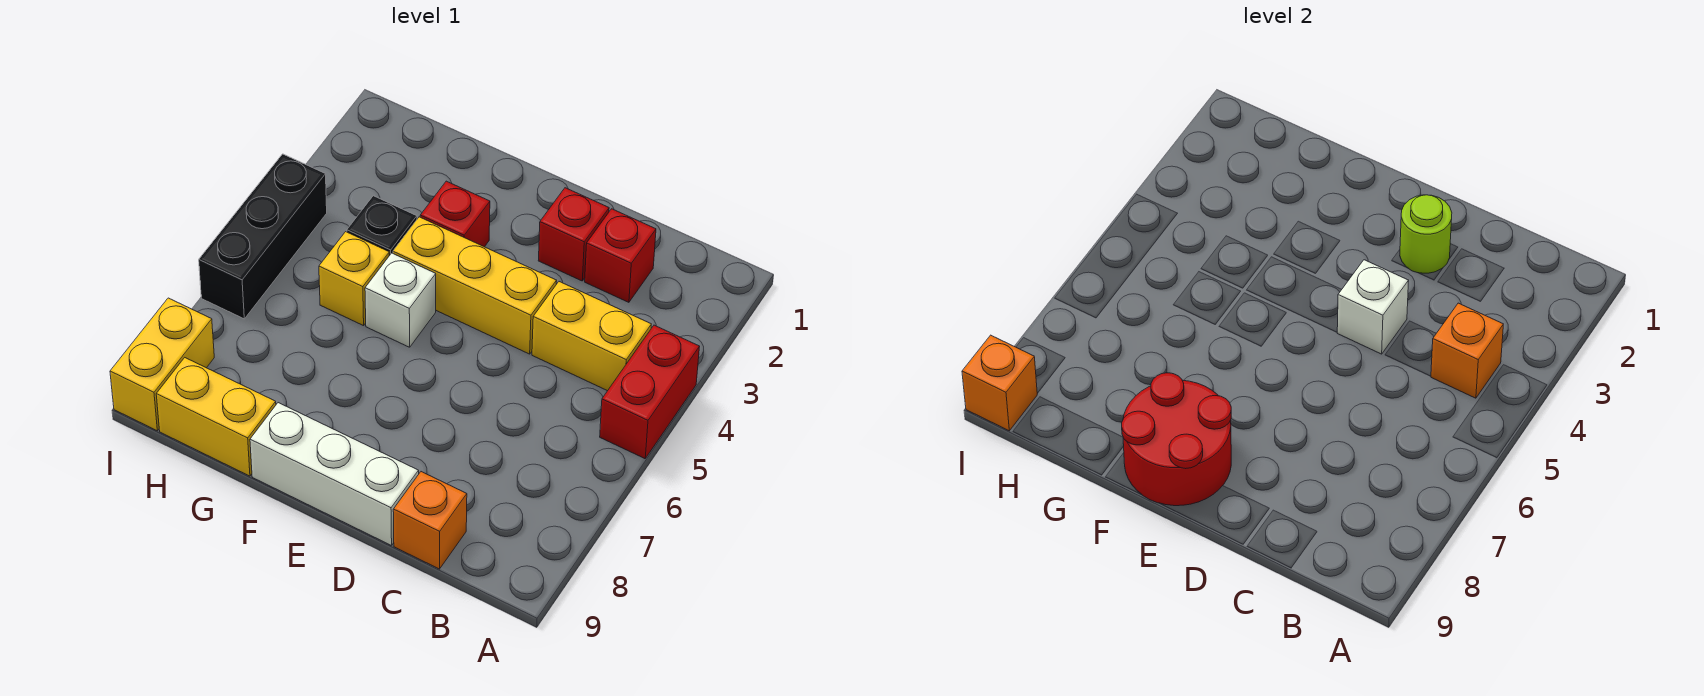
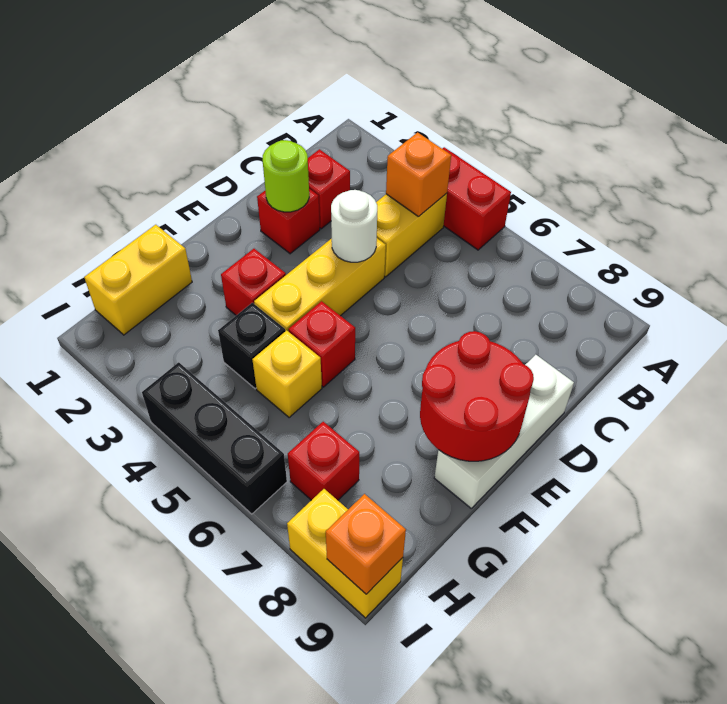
orange brick C9 level 1 -> none
white brick D4 level 2 -> white round brick D4 level 2
white brick F5 level 1 -> red brick F5 level 1
yellow brick G9:H9 level 1 -> yellow brick G1:H1 level 1
none -> red brick H7 level 1

